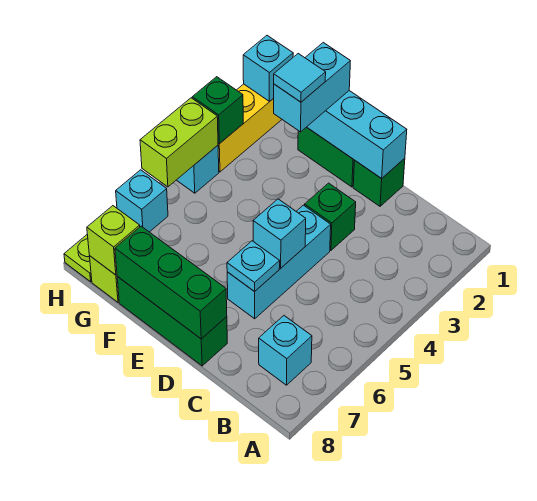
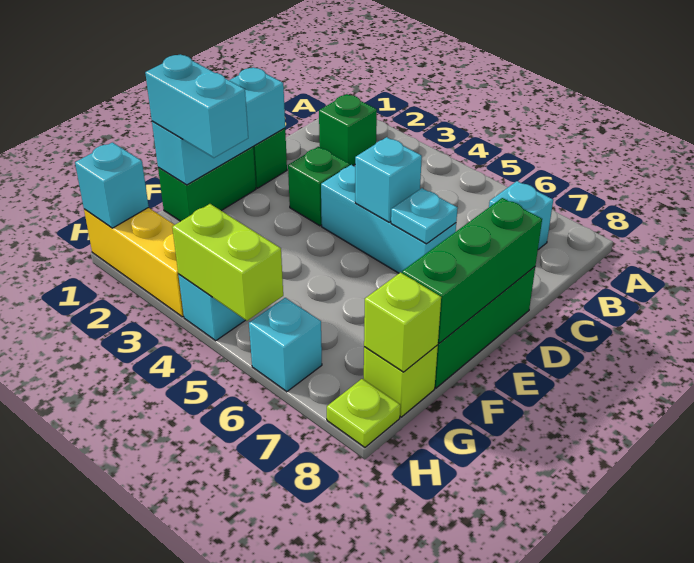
cyan tile F2 level 4 -> none
green brick H3 level 2 -> green brick B2 level 1

